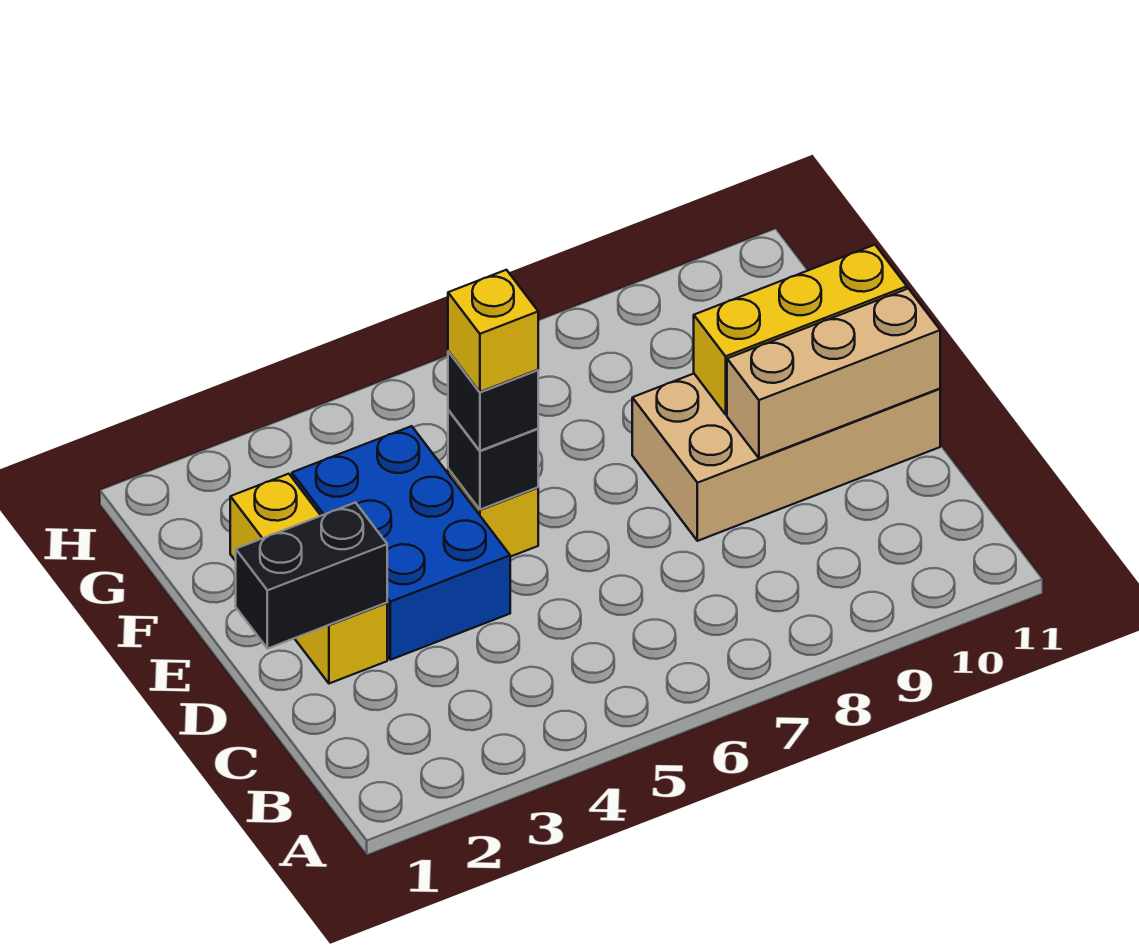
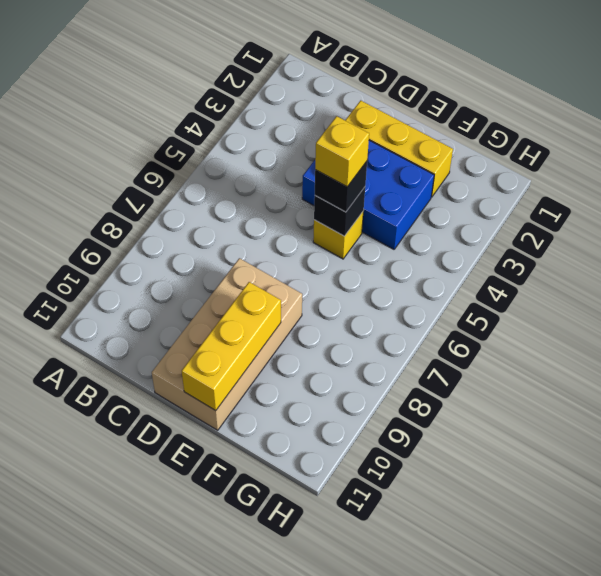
black brick D1:D2 level 2 -> none
tan brick D9:D11 level 2 -> none

